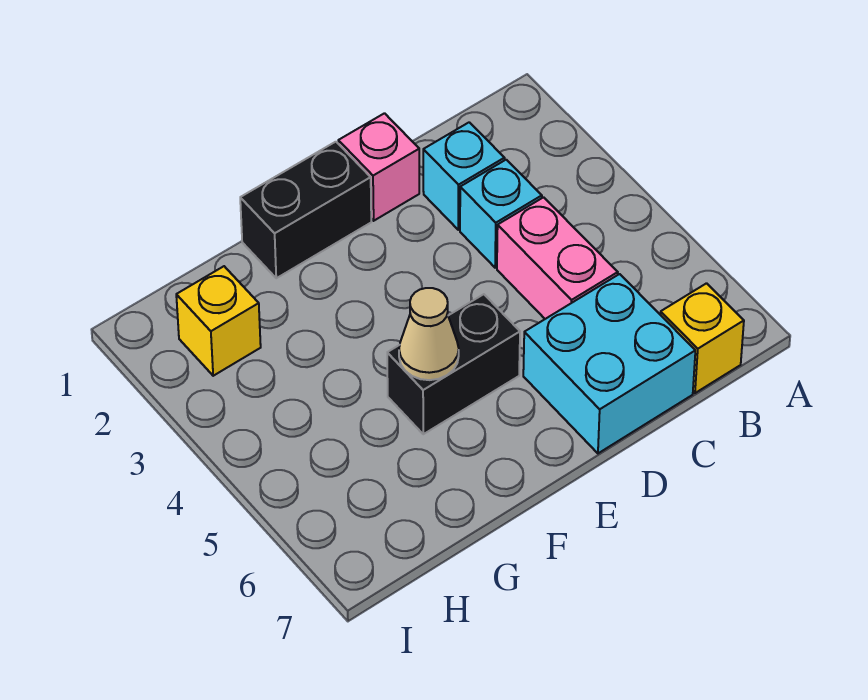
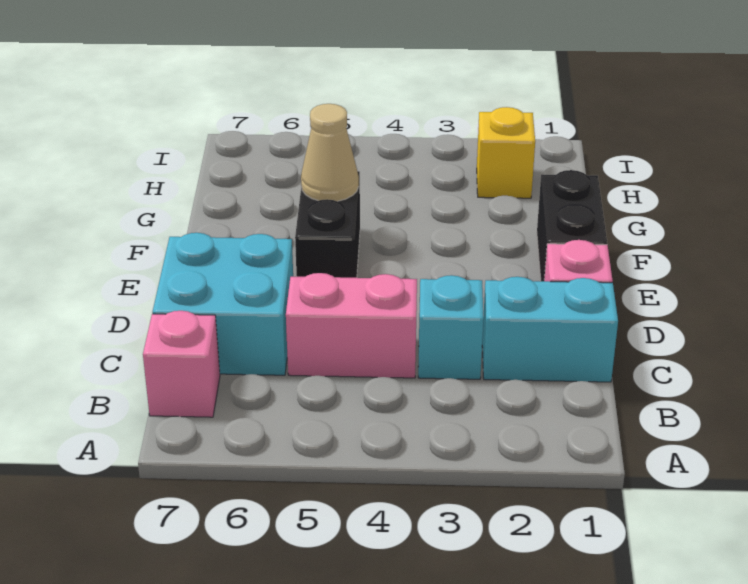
yellow brick B7 level 1 -> pink brick B7 level 1
cyan brick C2 level 1 -> cyan brick C1:C2 level 1

